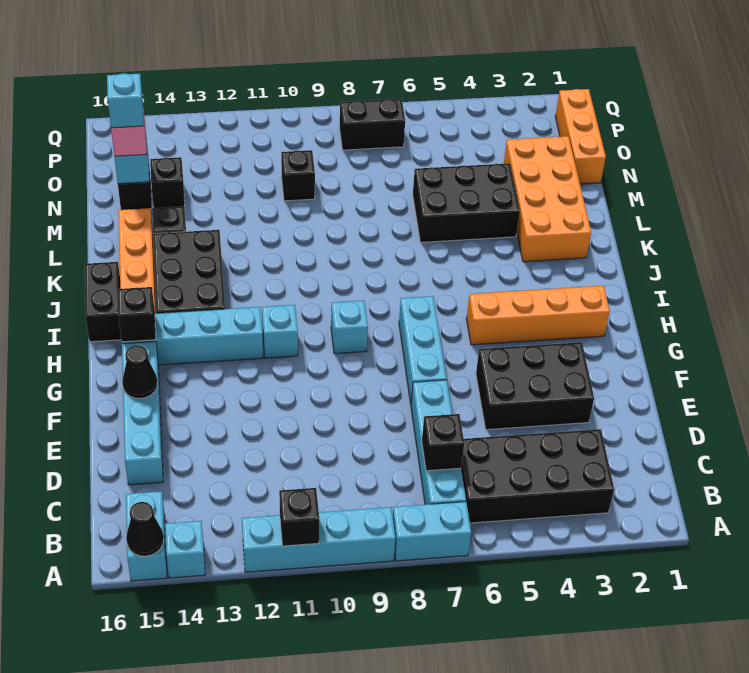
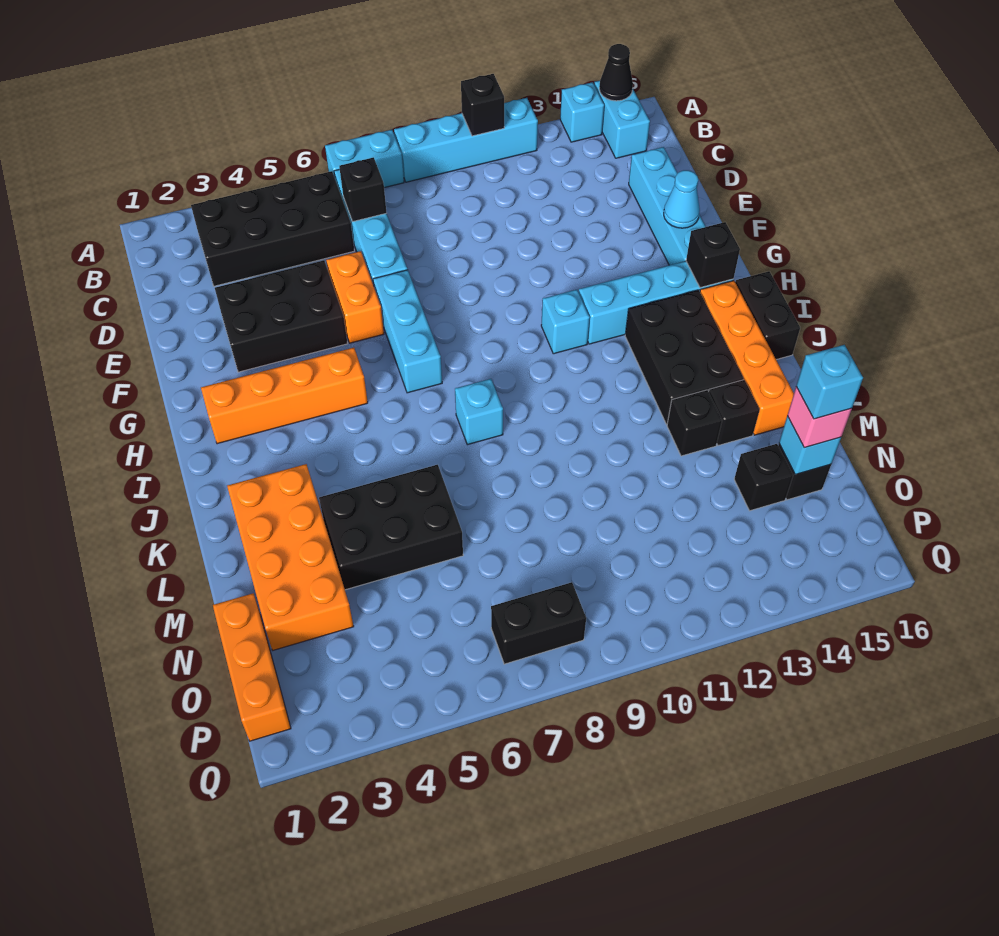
none -> orange brick E6:F6 level 1
black cone F15 level 2 -> cyan cone F15 level 2
cyan brick H9 level 1 -> cyan brick J8 level 1
black brick N10 level 1 -> black brick L13 level 1

